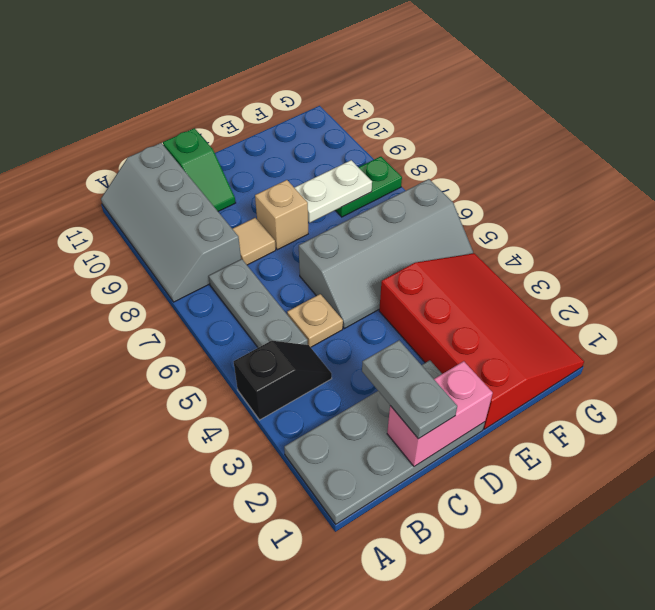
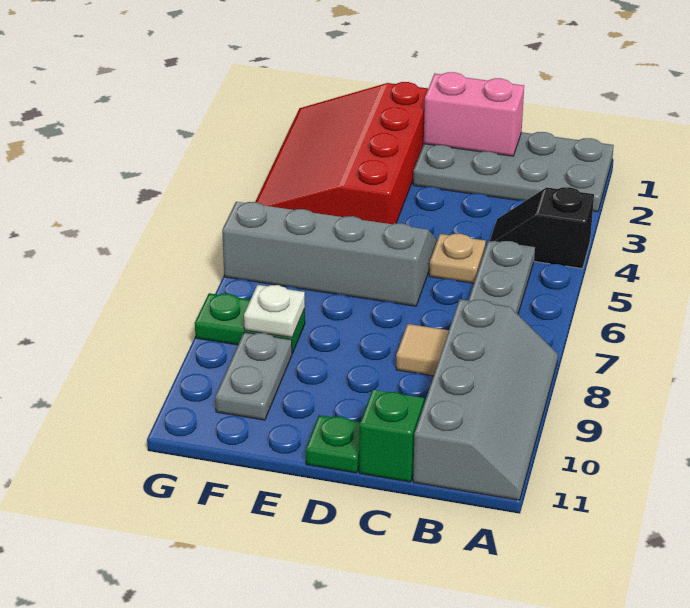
grey plate C1:C2 level 3 -> grey plate F9:F10 level 1
tan brick D8 level 1 -> none
none -> green plate D11 level 1
white plate E8:F8 level 2 -> white plate F8 level 2

